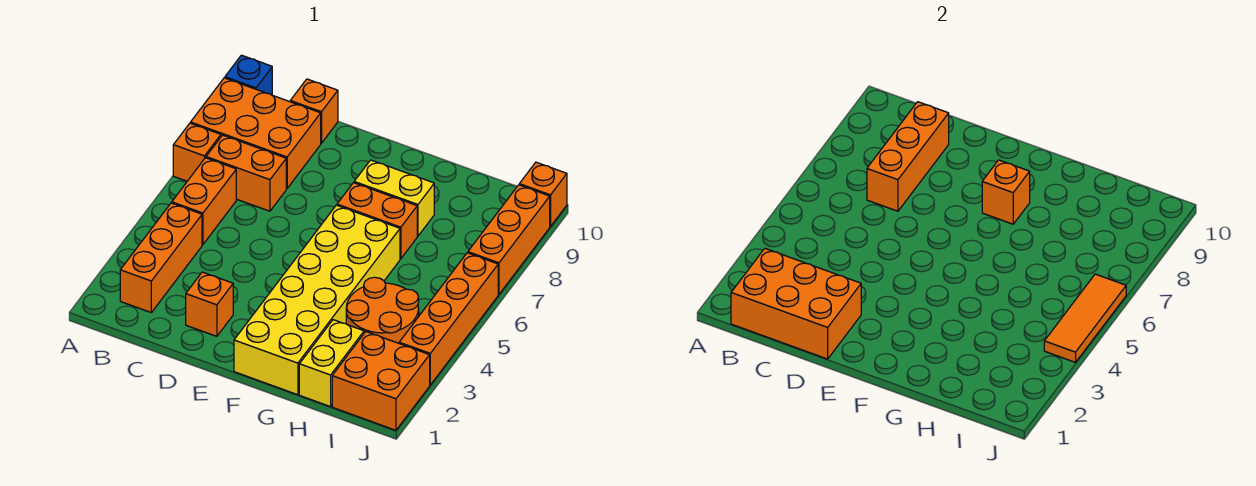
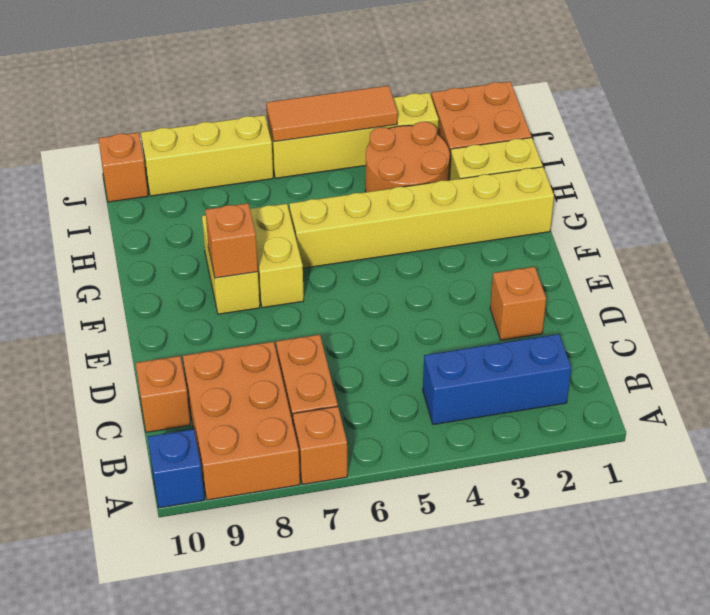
orange brick B1:D2 level 2 -> none
orange brick B2:B4 level 1 -> blue brick B2:B4 level 1
orange brick B5:B6 level 1 -> none
orange brick C7:C9 level 2 -> none
yellow brick F1:G6 level 1 -> yellow brick G1:G6 level 1
orange brick F7:G7 level 1 -> yellow brick F7:G7 level 1
orange brick J3:J6 level 1 -> yellow brick J3:J6 level 1
orange brick J7:J9 level 1 -> yellow brick J7:J9 level 1

